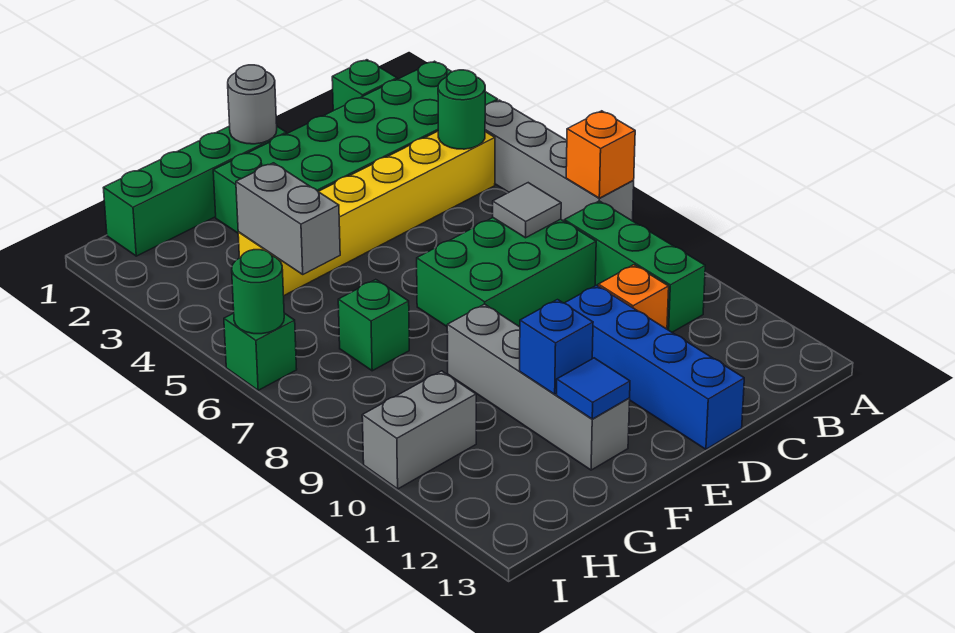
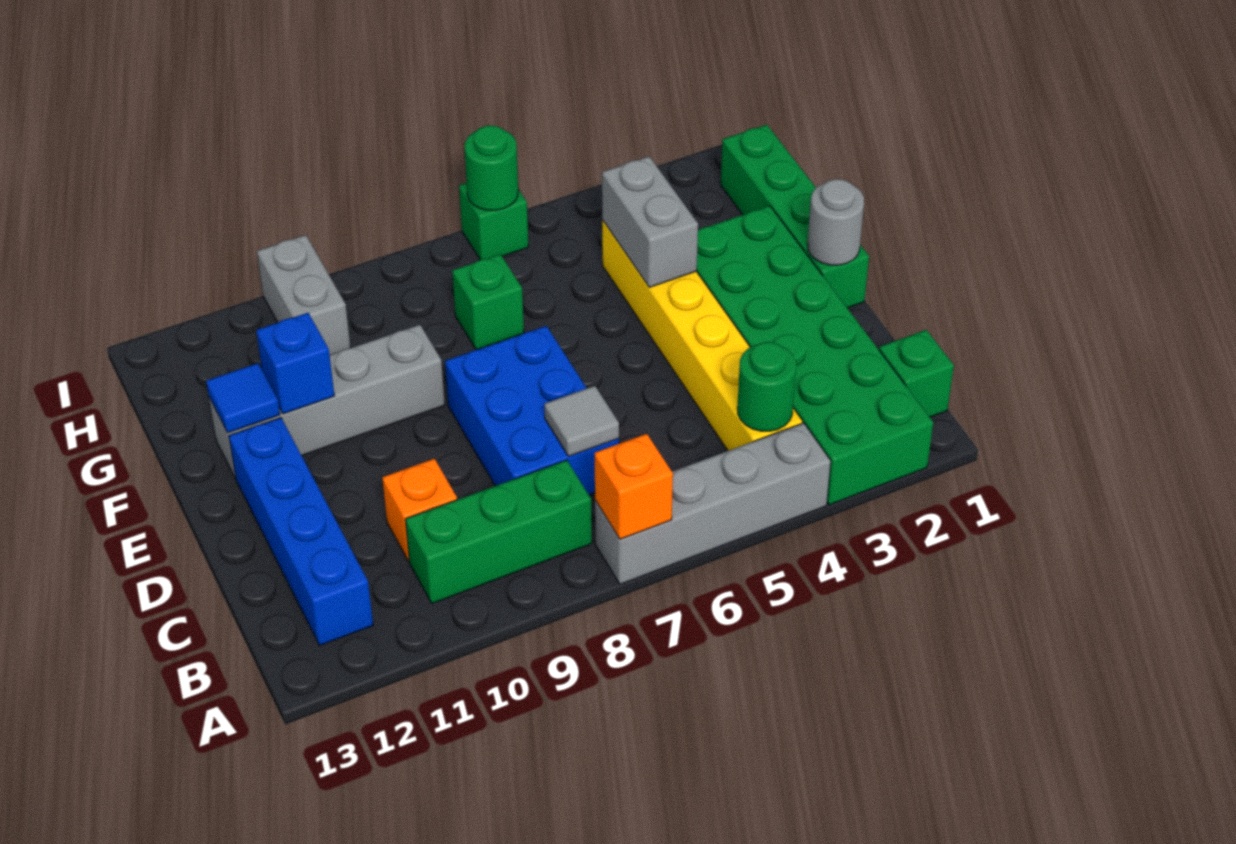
green brick C7:E8 level 1 -> blue brick C7:E8 level 1
blue brick D10:D13 level 1 -> blue brick B12:E12 level 1
grey brick G4:G5 level 2 -> grey brick F4:G4 level 2

